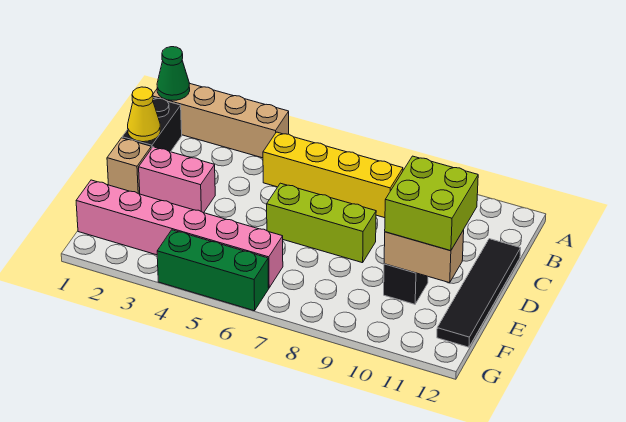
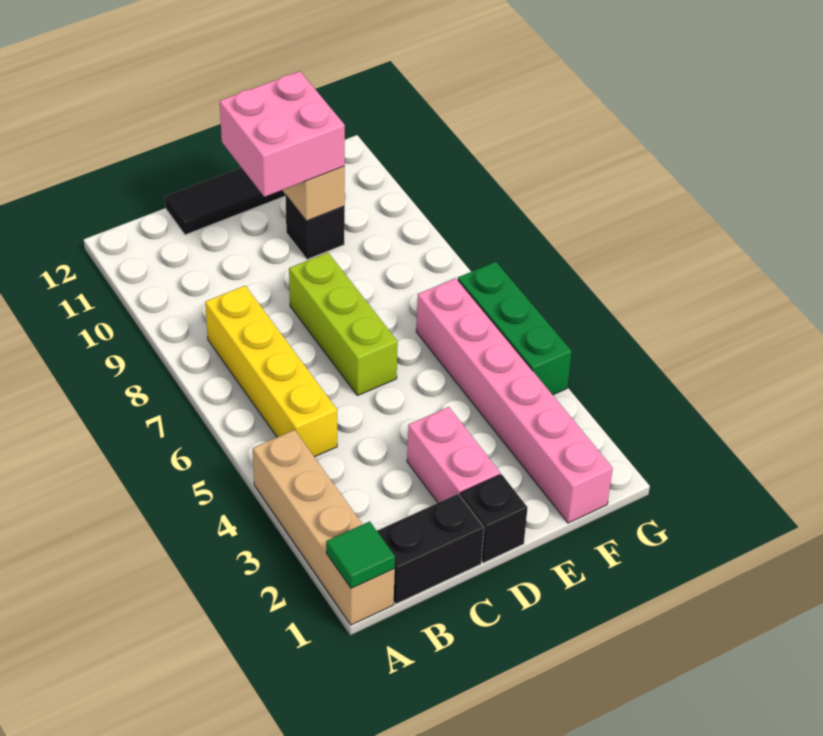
green cone A1 level 2 -> green tile A1 level 2
yellow cone C1 level 2 -> none
tan brick D1 level 1 -> black brick D1 level 1
lime brick D10:E11 level 3 -> pink brick D10:E11 level 3

